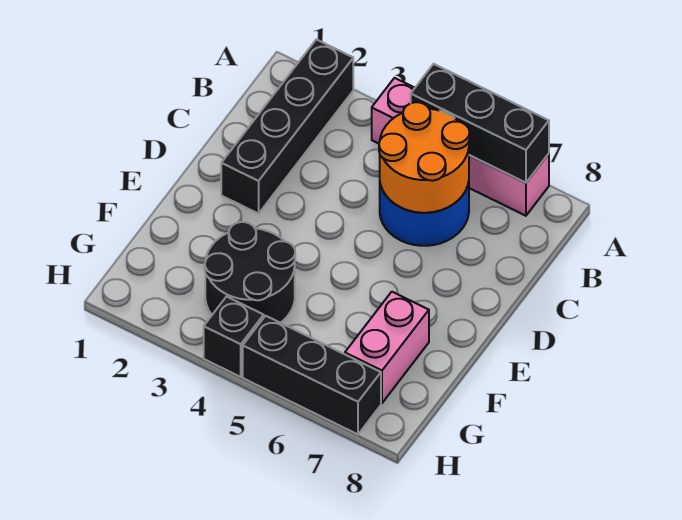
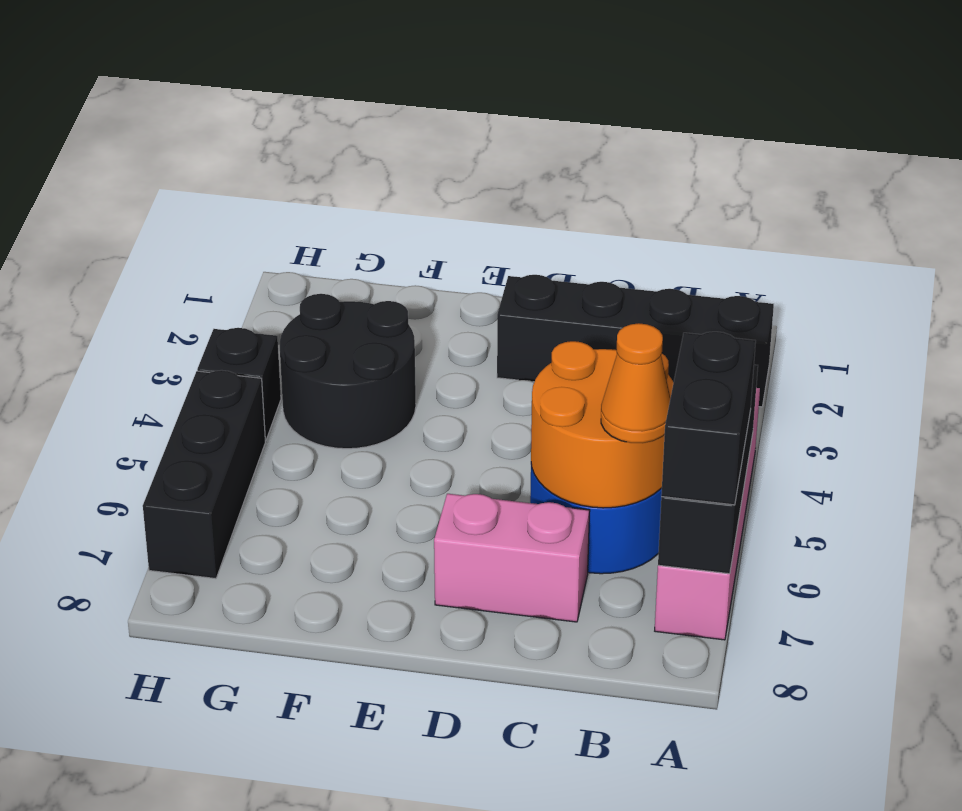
none -> black brick A6:A7 level 3
none -> orange cone B6 level 3
pink brick F7:G7 level 1 -> pink brick C7:D7 level 1

